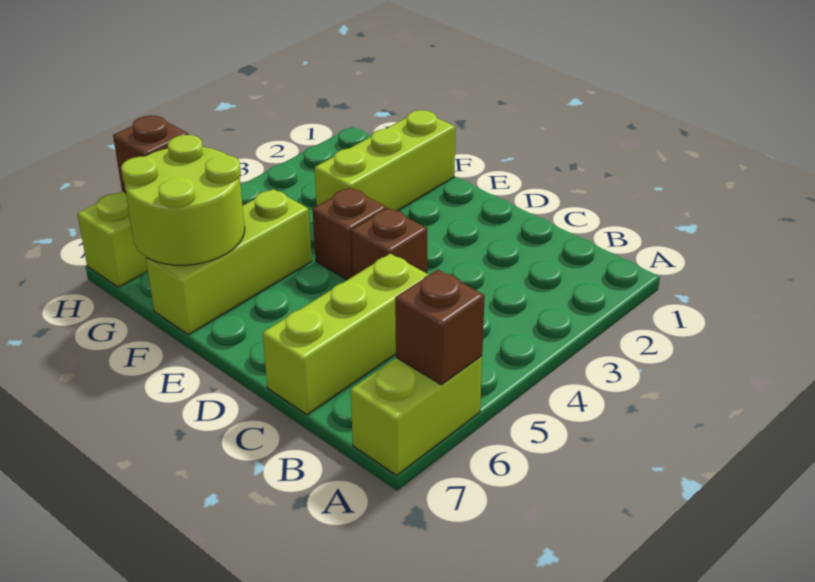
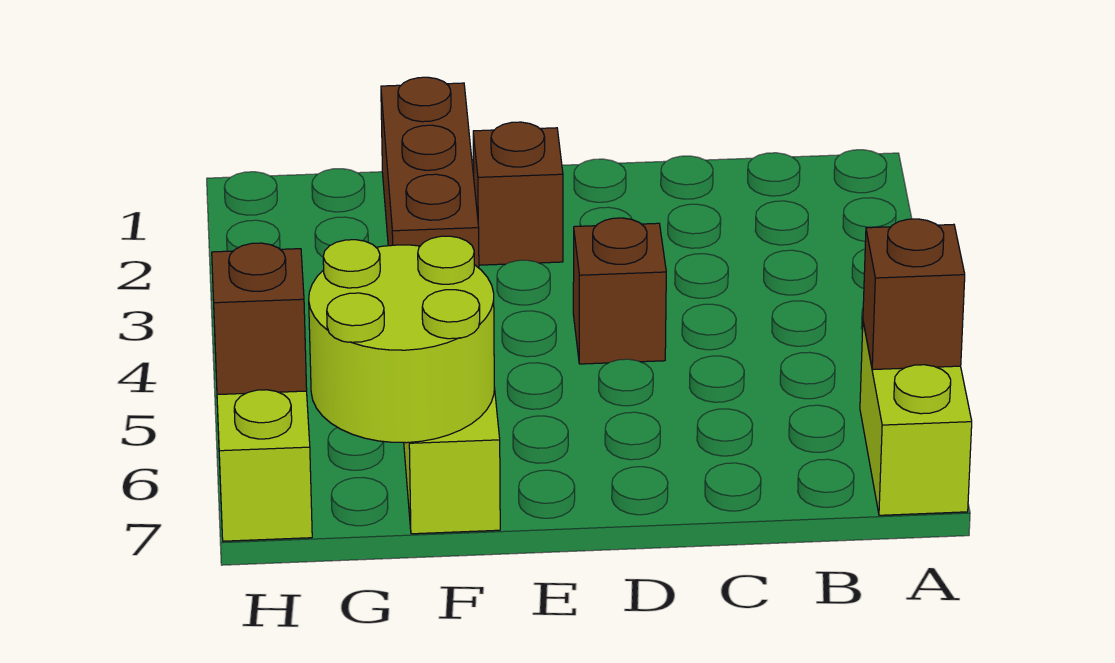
lime brick C5:C7 level 1 -> none
brown brick E4 level 1 -> brown brick E2 level 1
lime brick F1:F3 level 1 -> brown brick F1:F3 level 1

